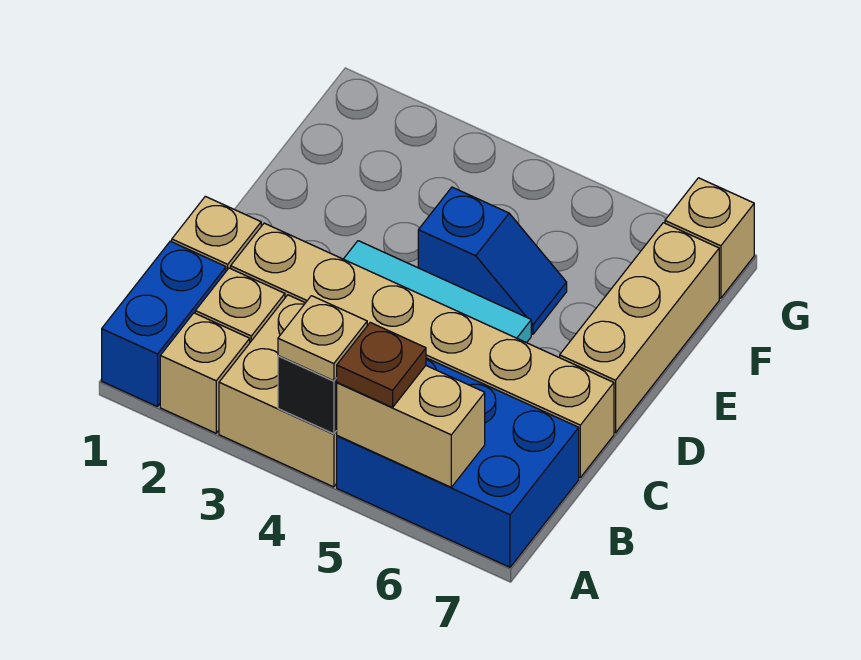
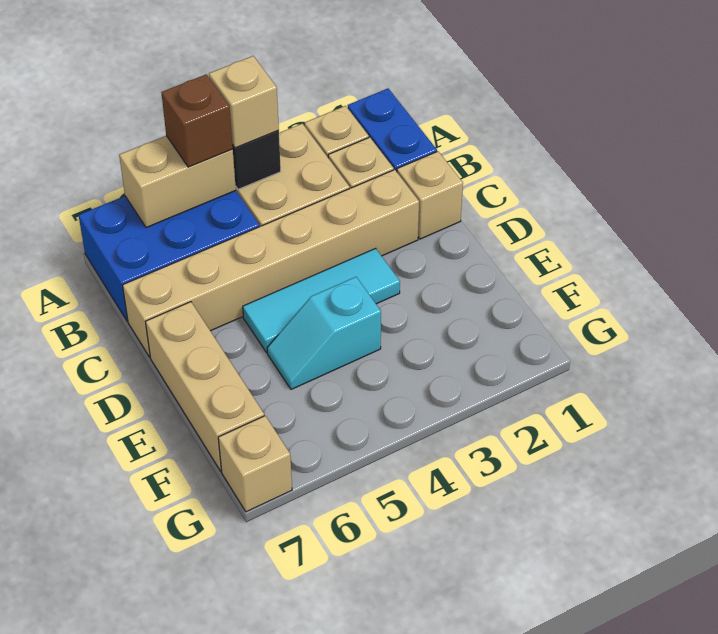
tan plate A4 level 3 -> tan brick A4 level 3
brown plate A5 level 3 -> brown brick A5 level 3
blue slope E4:E5 level 1 top 4 -> cyan slope E4:E5 level 1 top 4

